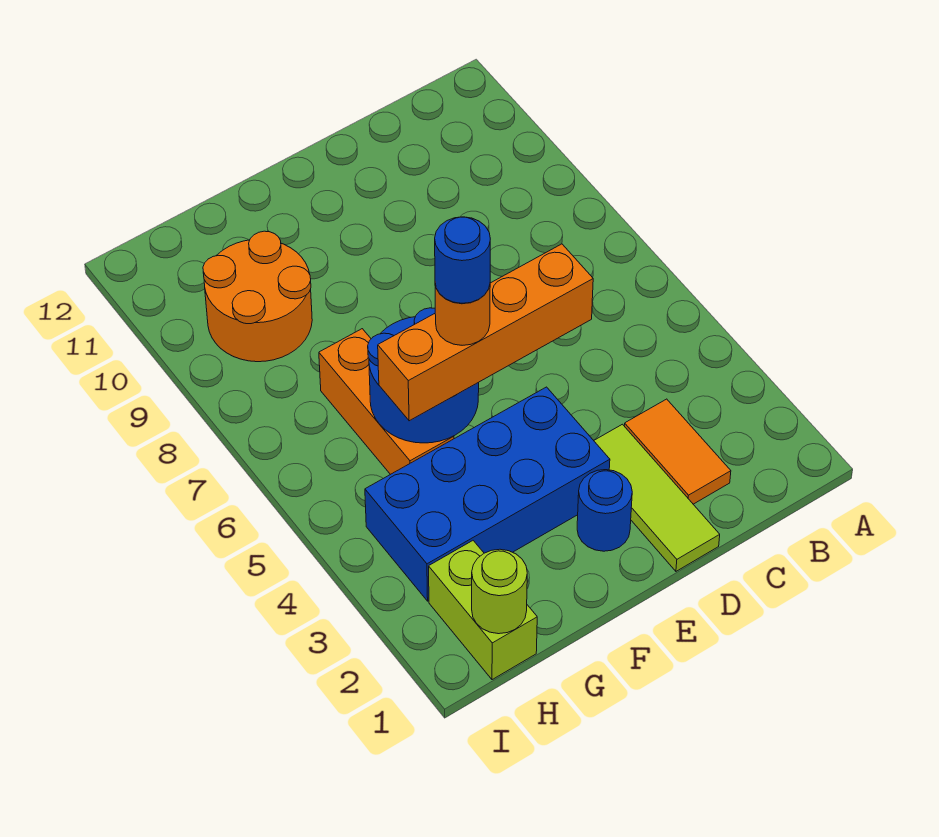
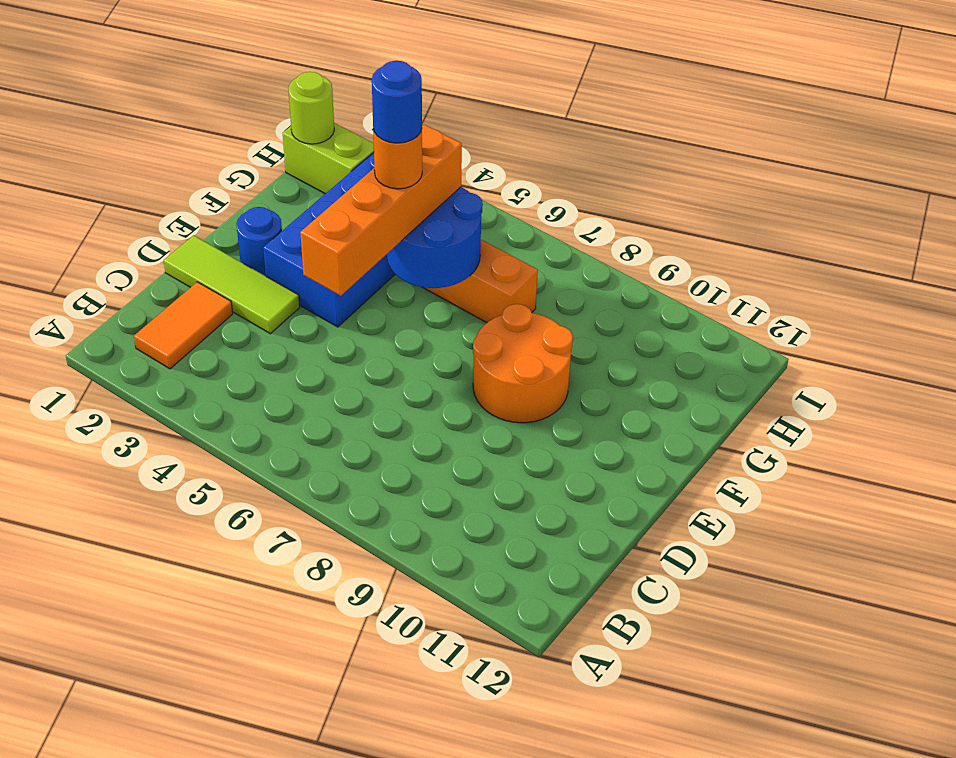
orange tile C2:C3 level 1 -> orange tile B2:C2 level 1
orange round brick G9:H10 level 1 -> orange round brick E8:F9 level 1

